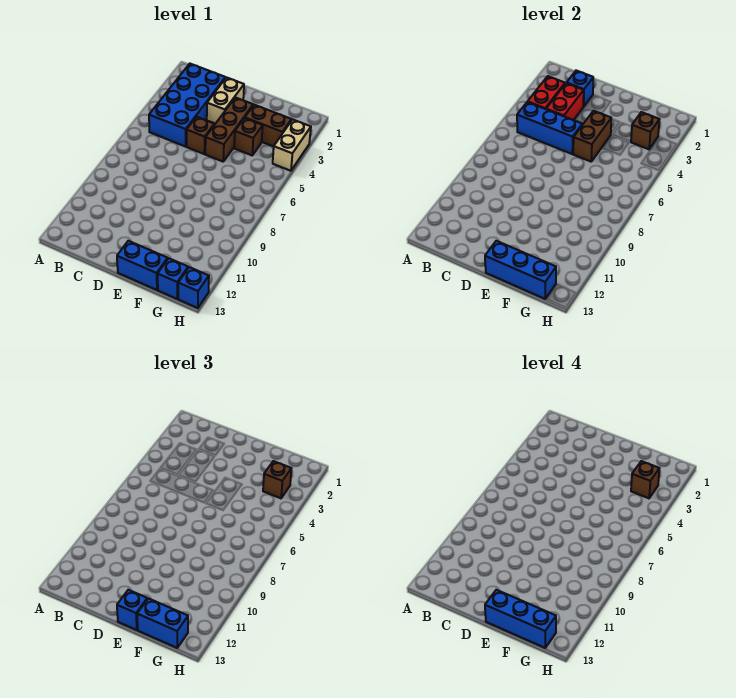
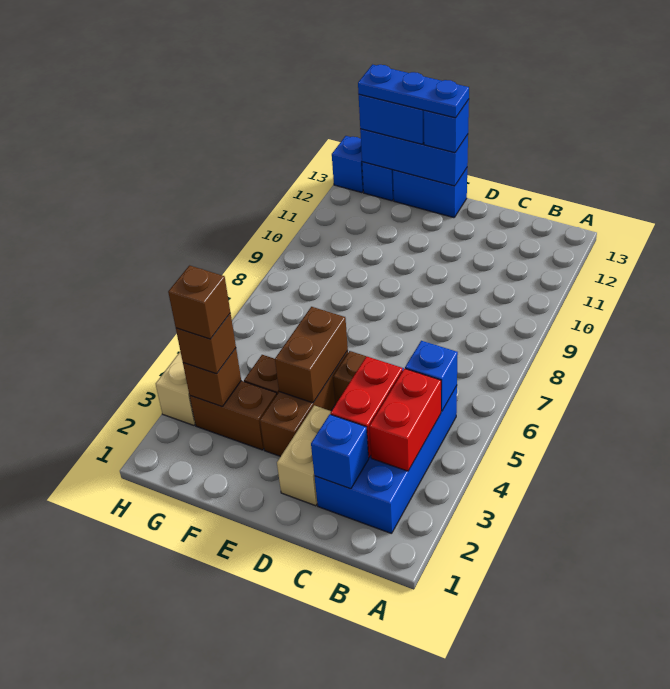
blue brick B5:D5 level 2 -> blue brick B5 level 2
blue brick E13:G13 level 4 -> blue plate E13:G13 level 4

